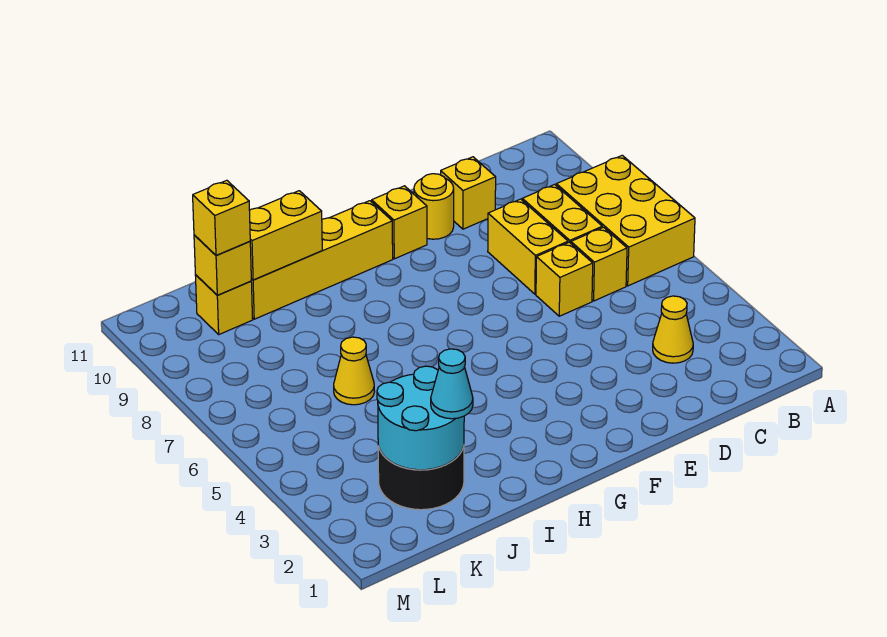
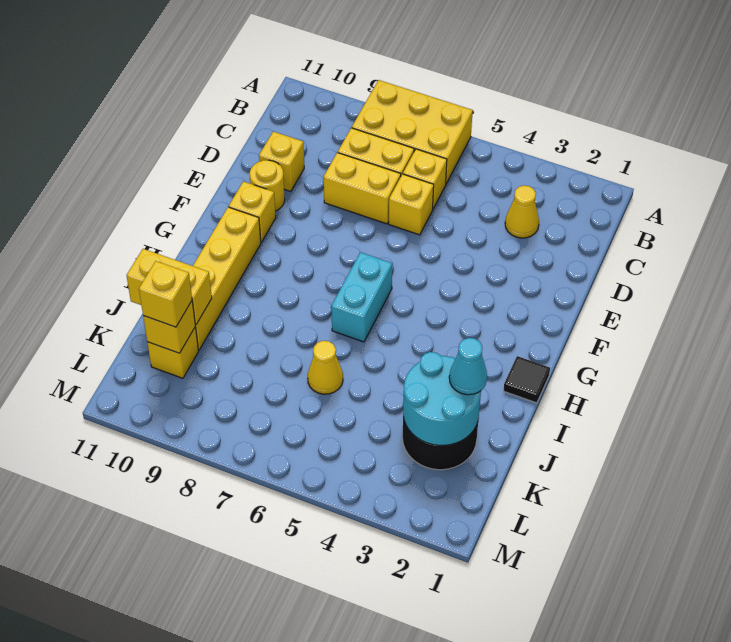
none -> cyan brick G6:H6 level 1
none -> black tile H1 level 1
yellow brick I10:J10 level 2 -> yellow brick J10:J11 level 2

